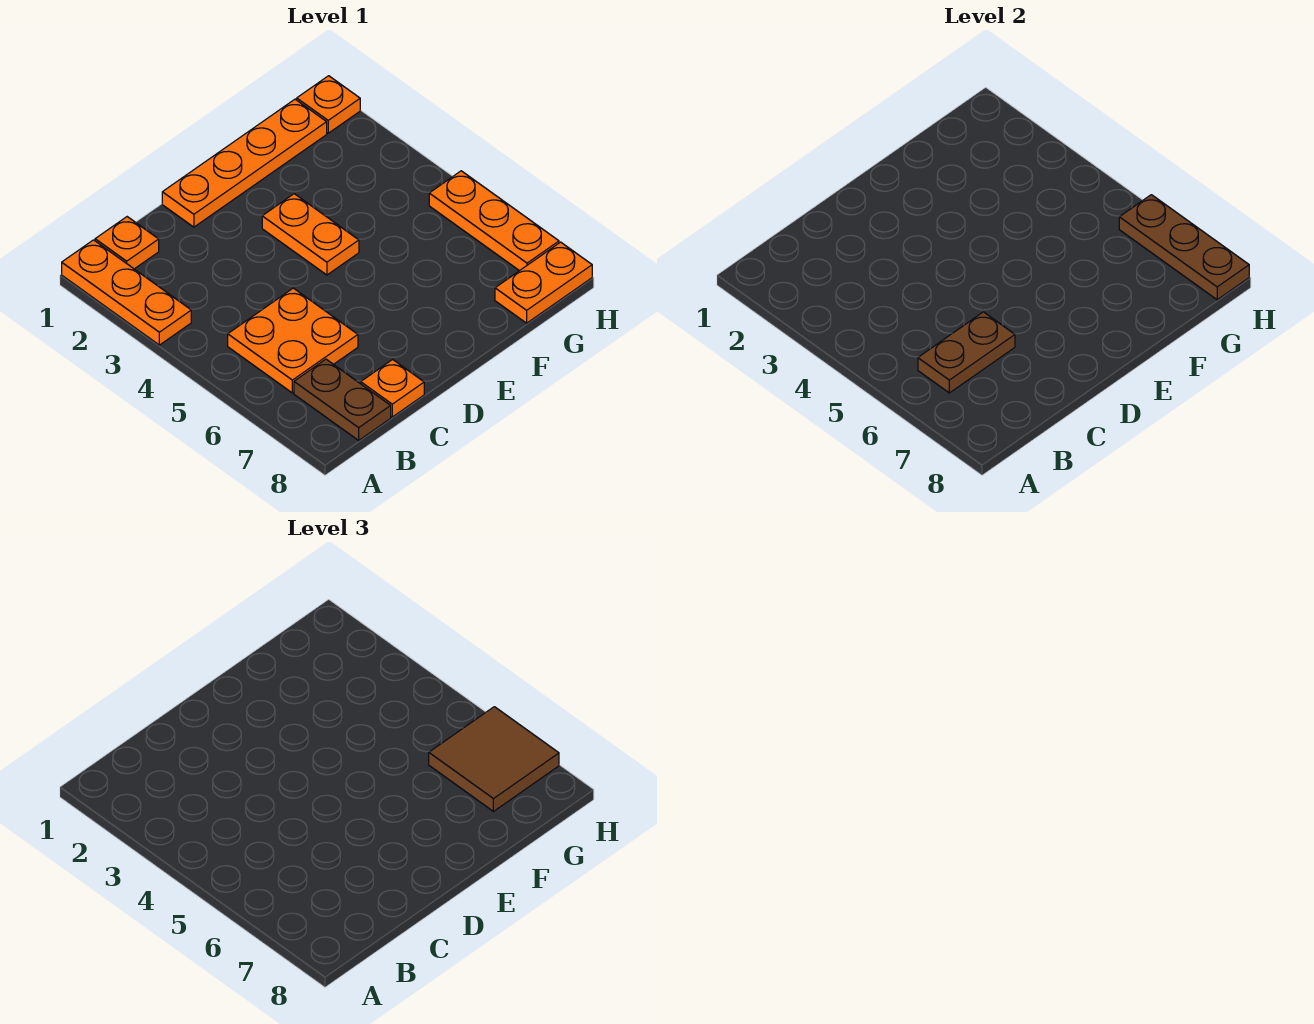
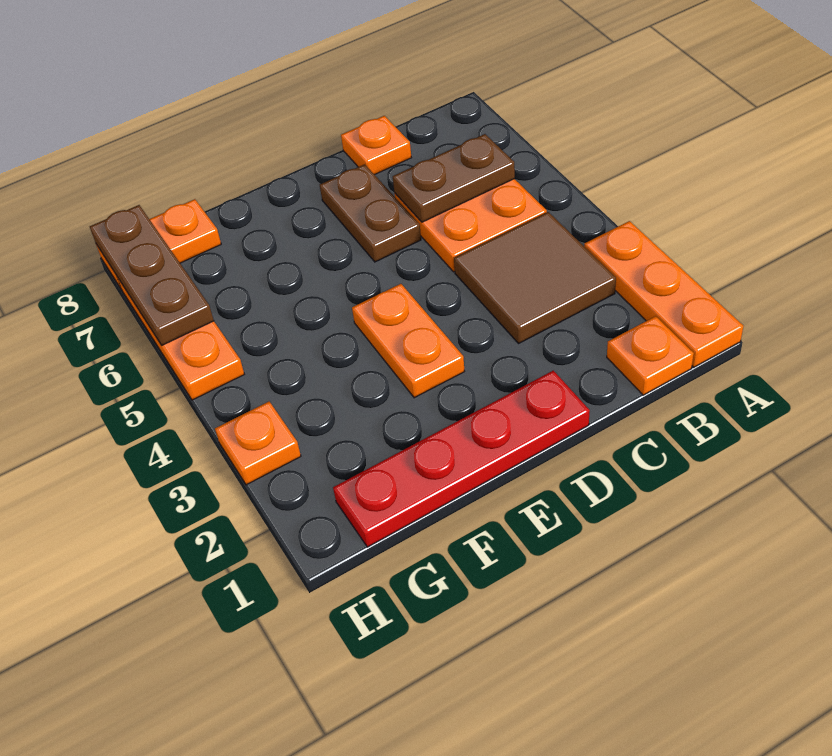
brown plate B7:B8 level 1 -> brown plate D6:D7 level 1
orange plate D1:G1 level 1 -> red plate D1:G1 level 1
brown tile G6:H7 level 3 -> brown tile B3:C4 level 1
orange plate H1 level 1 -> orange plate H3 level 1

